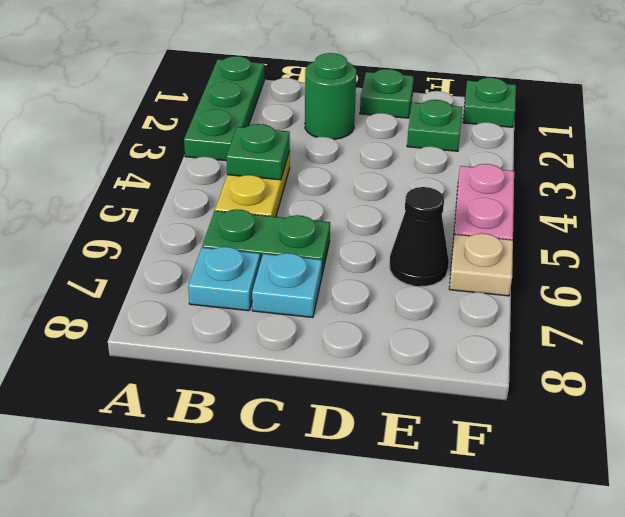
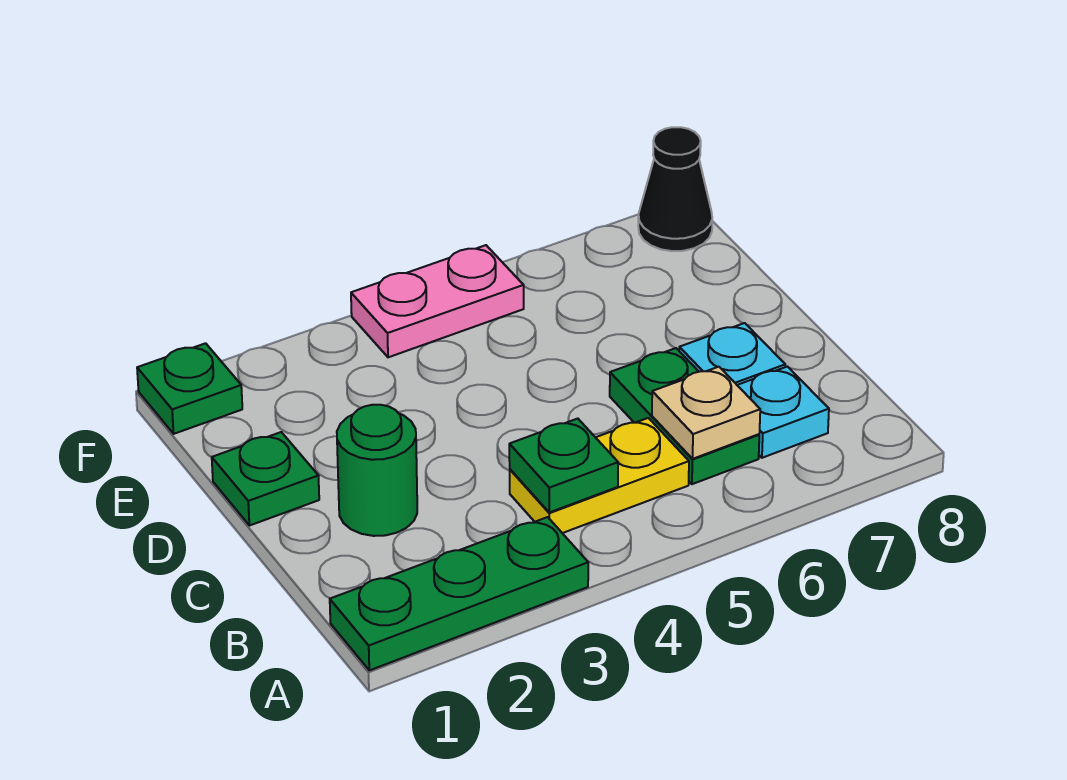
green plate E2 level 1 -> none
black cone E6 level 1 -> black cone F8 level 1
tan plate F6 level 1 -> tan plate B6 level 2

